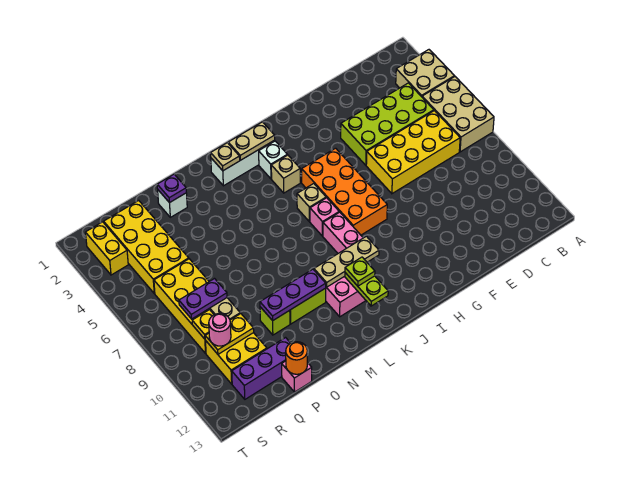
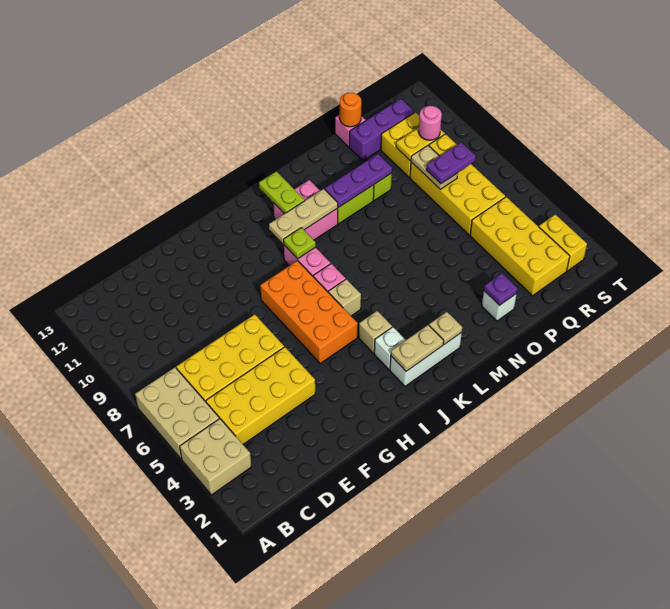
lime brick C4:F5 level 1 -> yellow brick C4:F5 level 1
lime plate K11 level 3 -> lime plate J9 level 2

